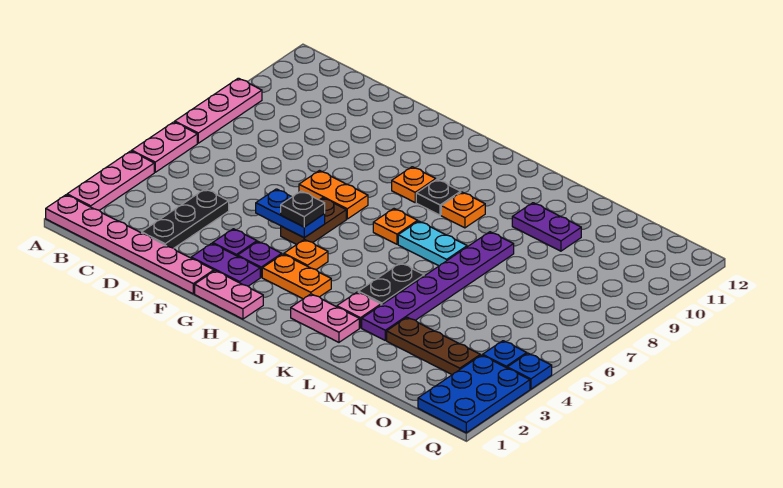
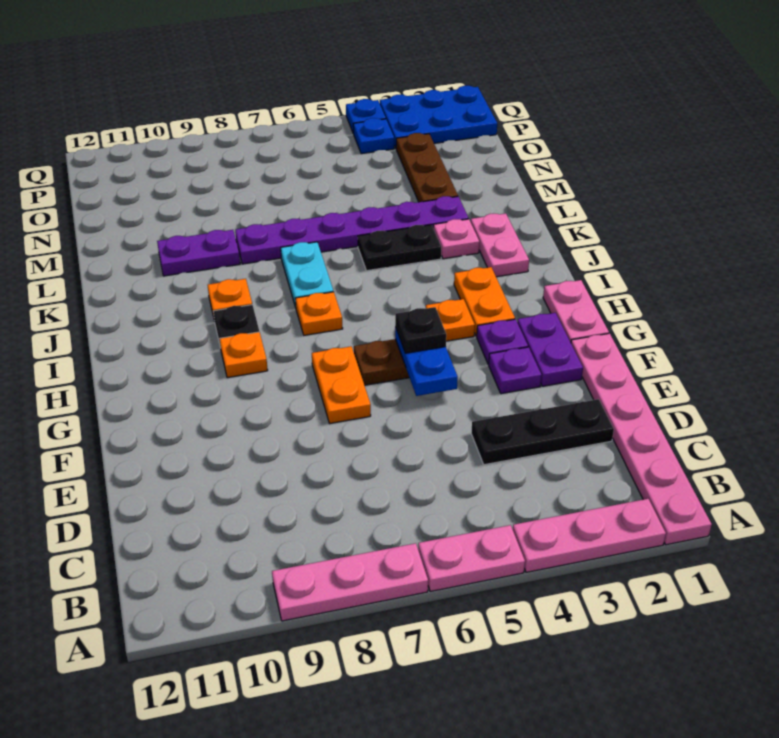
purple plate L10:M10 level 1 -> purple plate L9:L10 level 1

